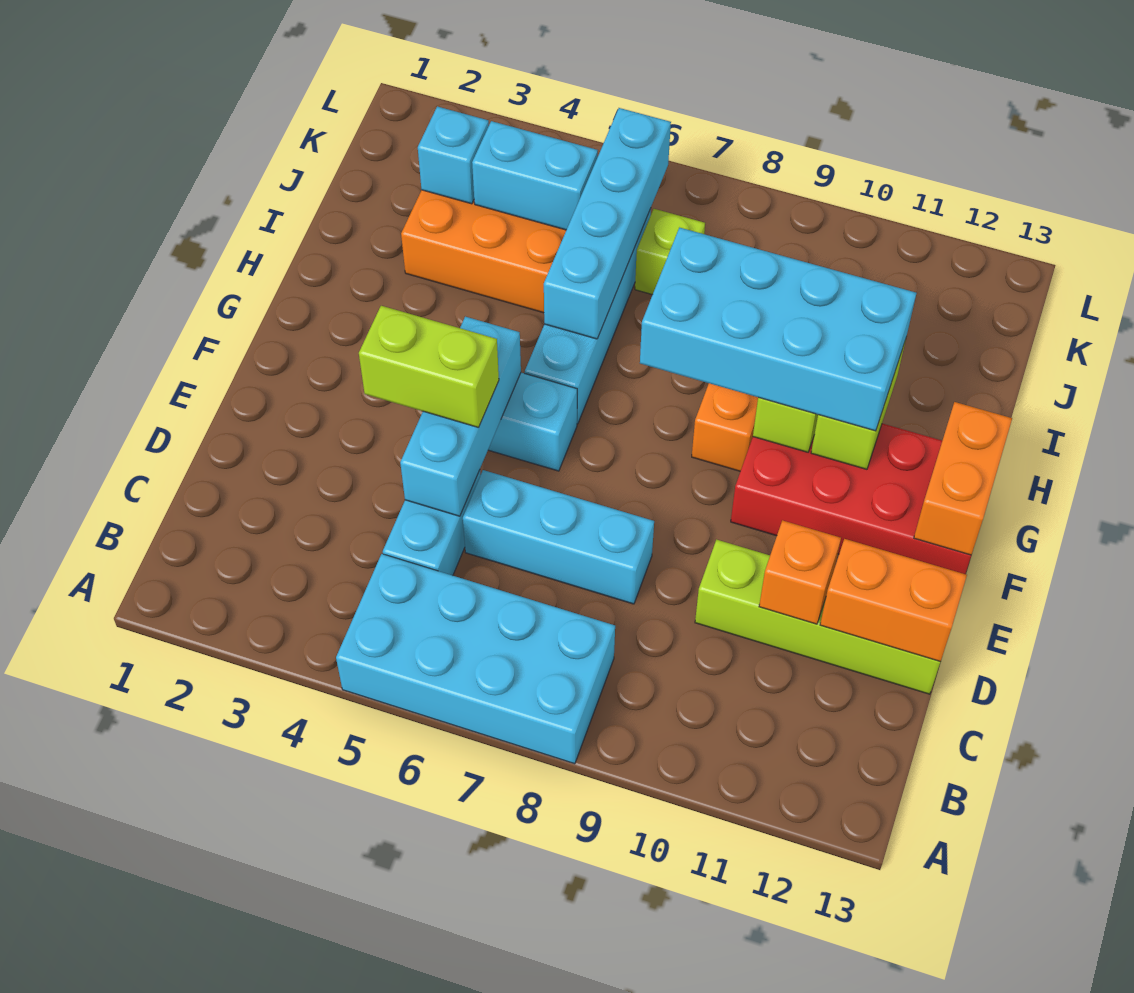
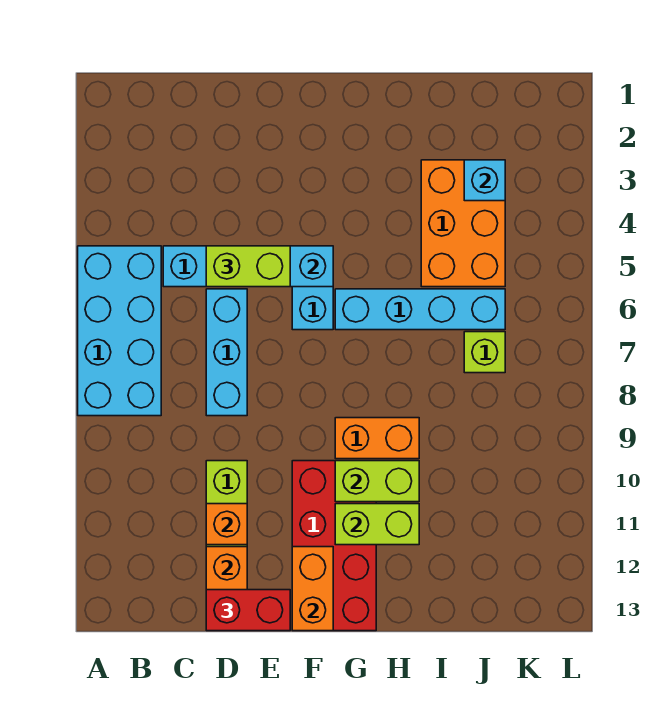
none -> red brick D13:E13 level 3
lime brick E4:E5 level 3 -> lime brick D5:E5 level 3
orange brick F13:G13 level 2 -> orange brick F12:F13 level 2
cyan brick G8:H11 level 3 -> none
cyan brick H6:K6 level 2 -> none
cyan brick J4:J5 level 2 -> none

